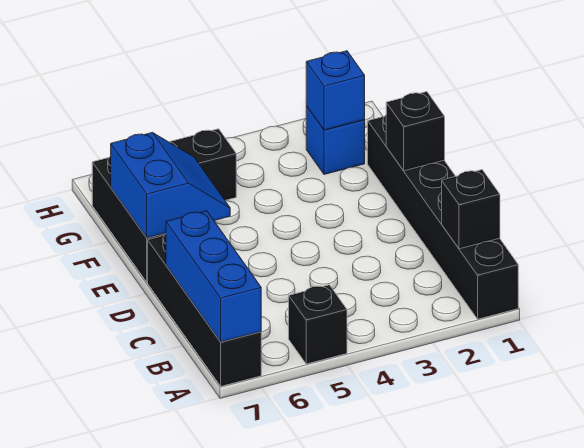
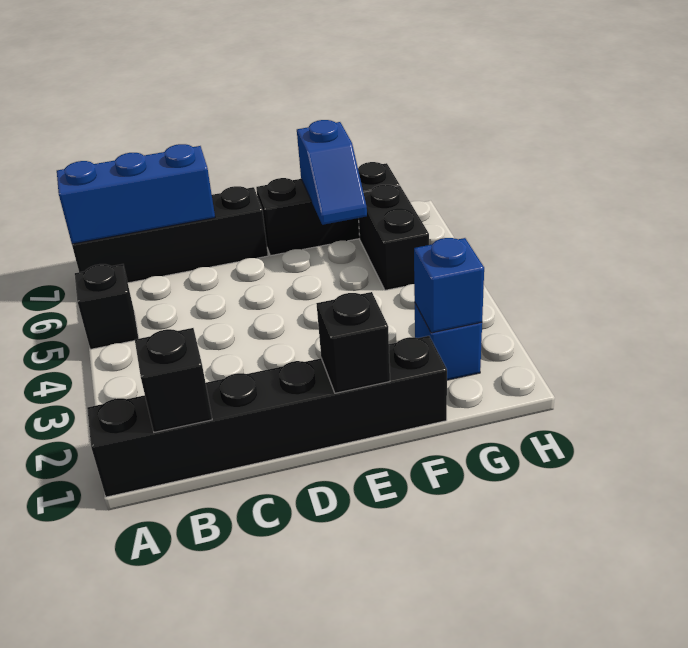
blue slope E6:F7 level 2 top 7 -> blue slope F6:F7 level 2 top 7

